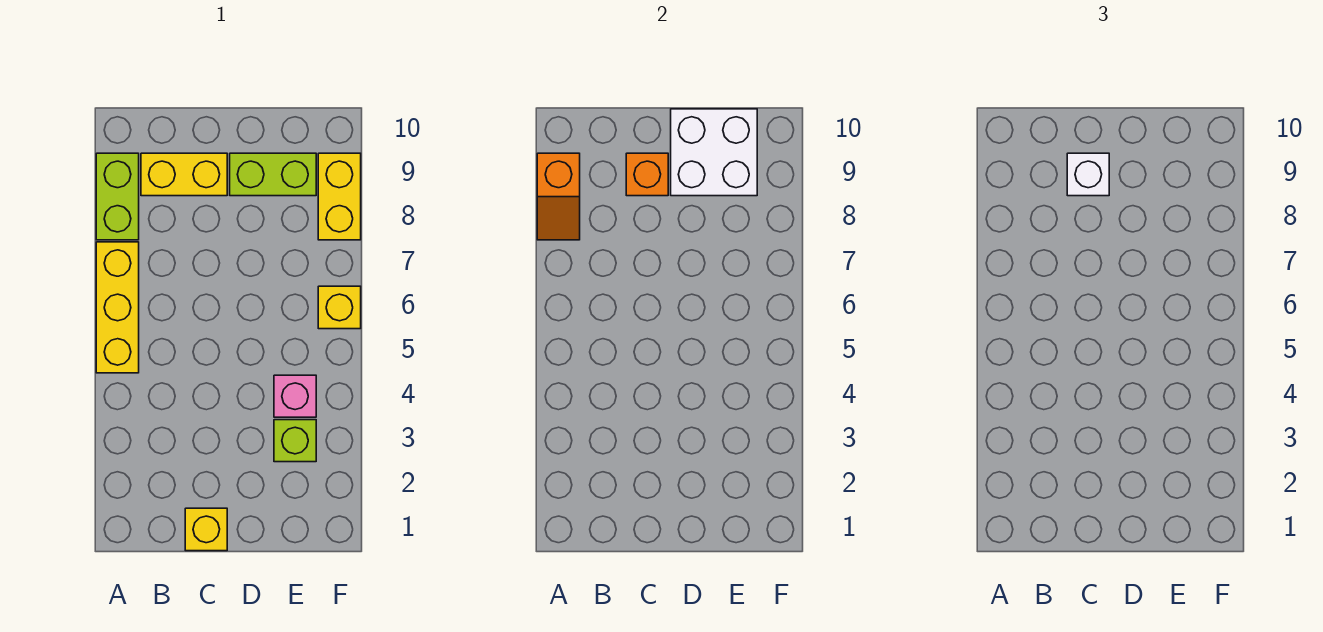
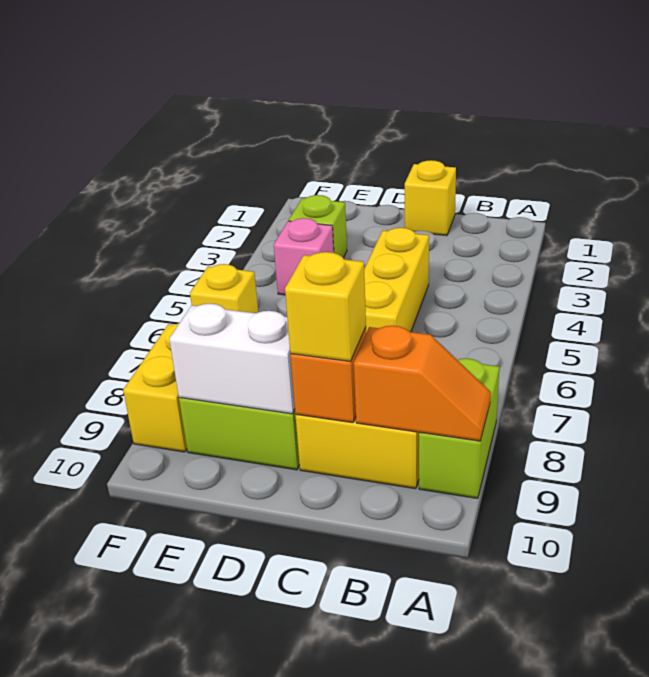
yellow brick A5:A7 level 1 -> yellow brick C4:C6 level 1
orange slope A8:A9 level 2 top 9 -> orange slope A9:B9 level 2 top B
white brick C9 level 3 -> yellow brick C9 level 3
white brick D9:E10 level 2 -> white brick D9:E9 level 2

